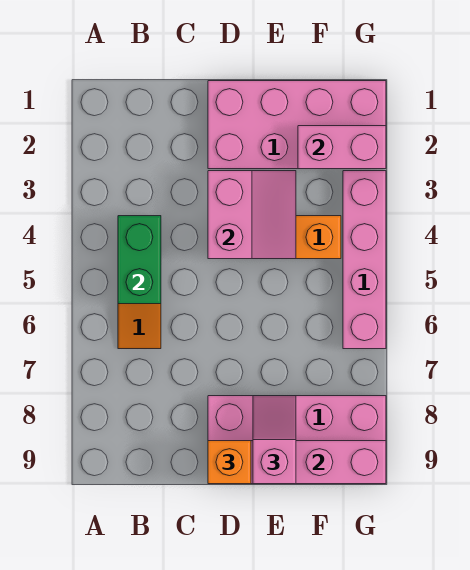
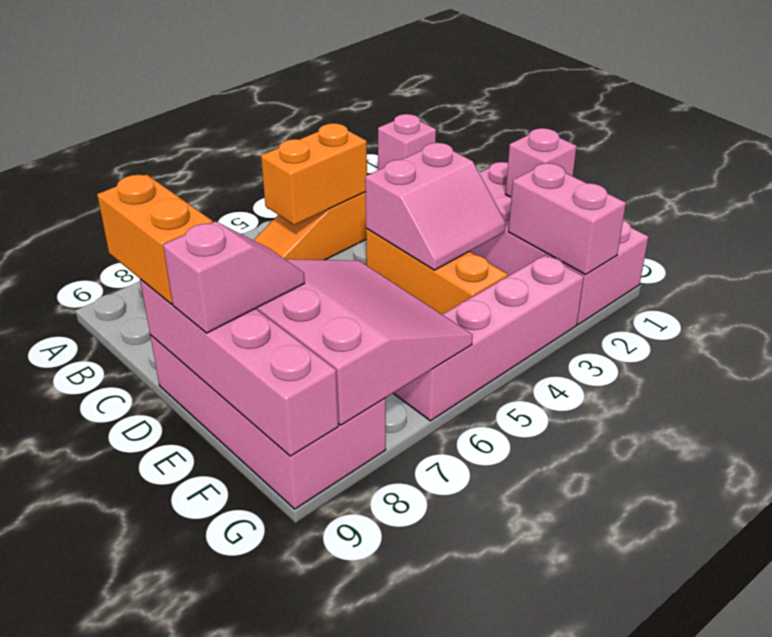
none -> pink brick A1 level 1
green brick B4:B5 level 2 -> orange brick B4:B5 level 2
orange brick D9 level 3 -> orange brick C9:D9 level 3
none -> pink brick E1 level 2
none -> pink slope E6:G8 level 2 top 8

